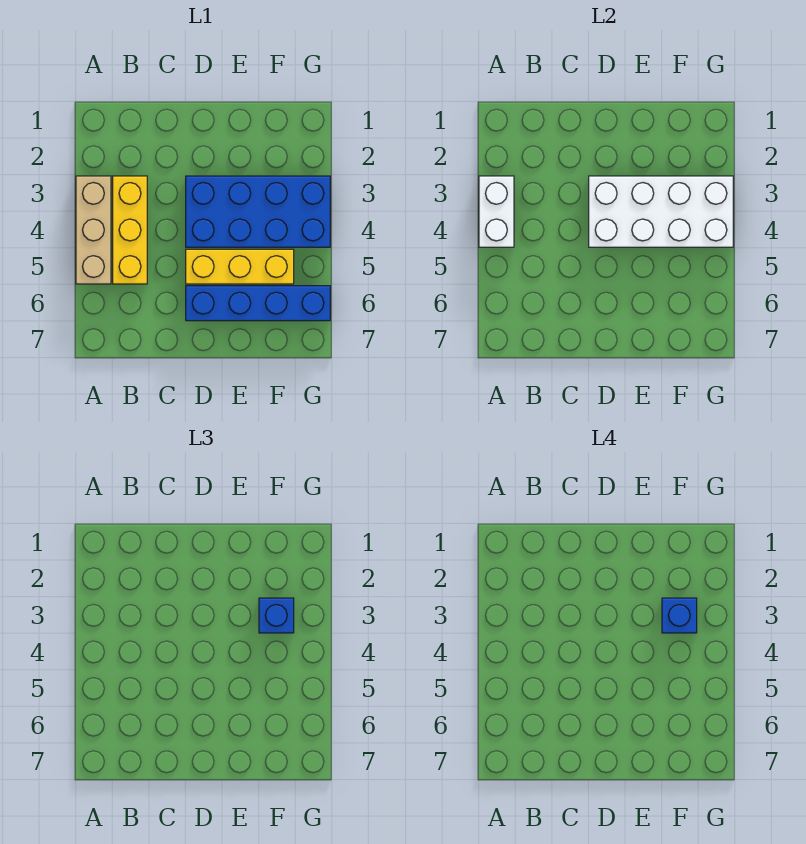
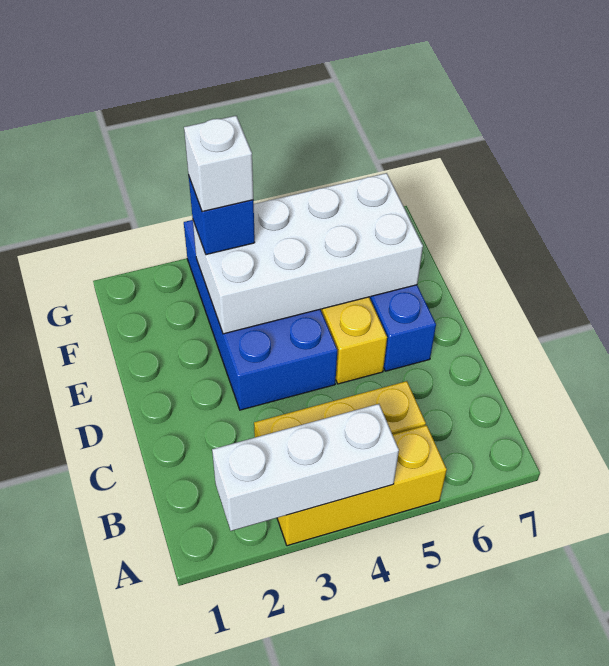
tan brick A3:A5 level 1 -> yellow brick A3:A5 level 1
white brick A3:A4 level 2 -> white brick A2:A4 level 2
white brick D3:G4 level 2 -> white brick E3:F6 level 2
blue brick F3 level 4 -> white brick F3 level 4

